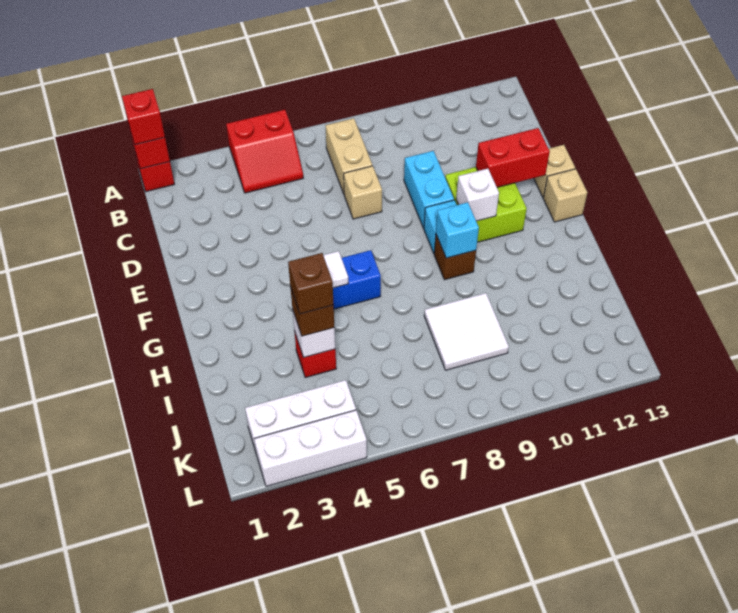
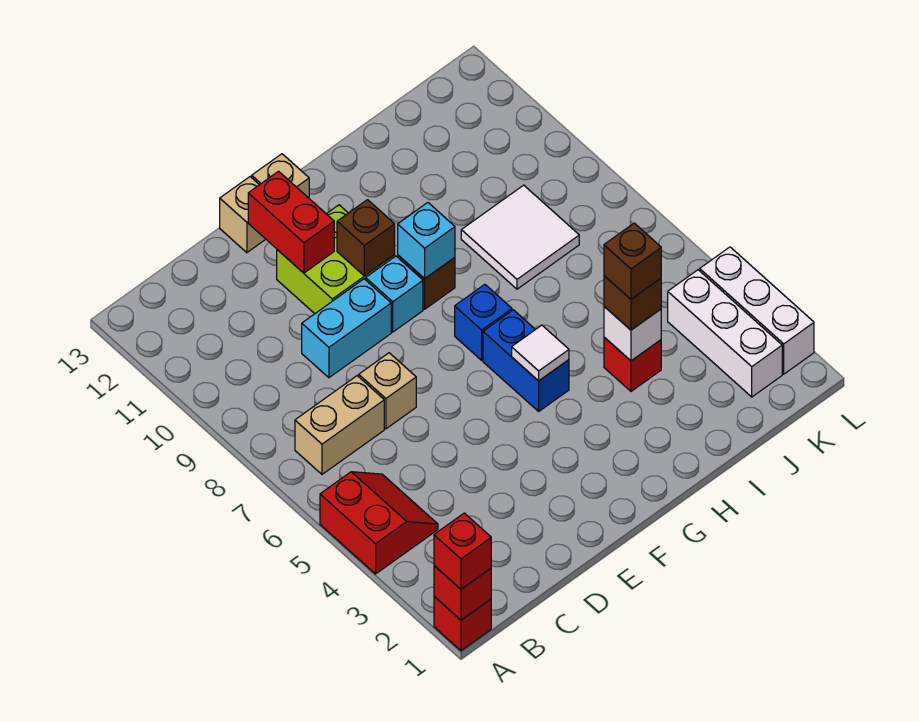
white brick F10 level 2 -> brown brick F10 level 2
none -> blue brick G7 level 1

